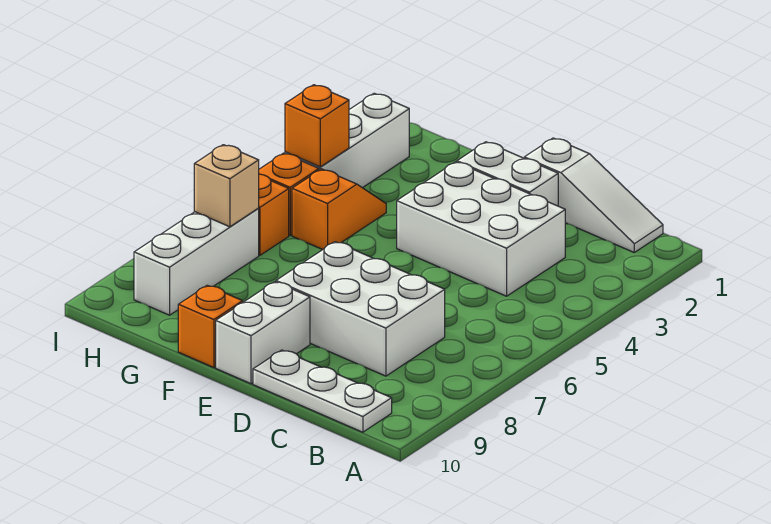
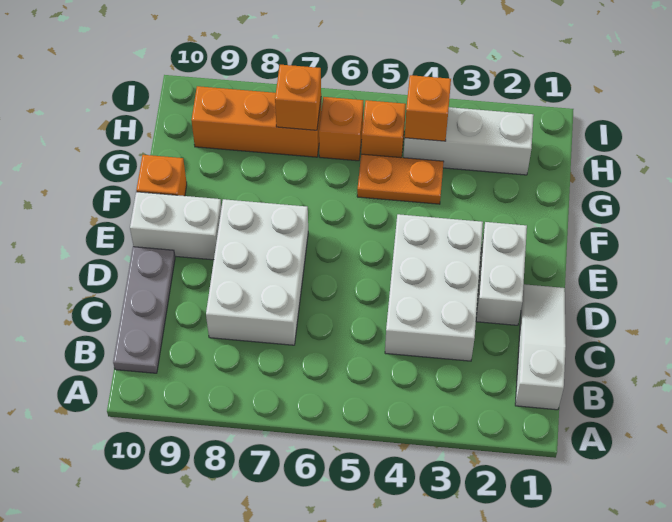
white slope B1:D1 level 1 top D -> white slope B1:D1 level 1 top B
white plate B10:D10 level 1 -> grey plate B10:D10 level 1
orange slope G4:G5 level 1 top 5 -> orange plate G4:G5 level 1
white brick H7:H9 level 1 -> orange brick H7:H9 level 1
tan brick H7 level 2 -> orange brick H7 level 2

